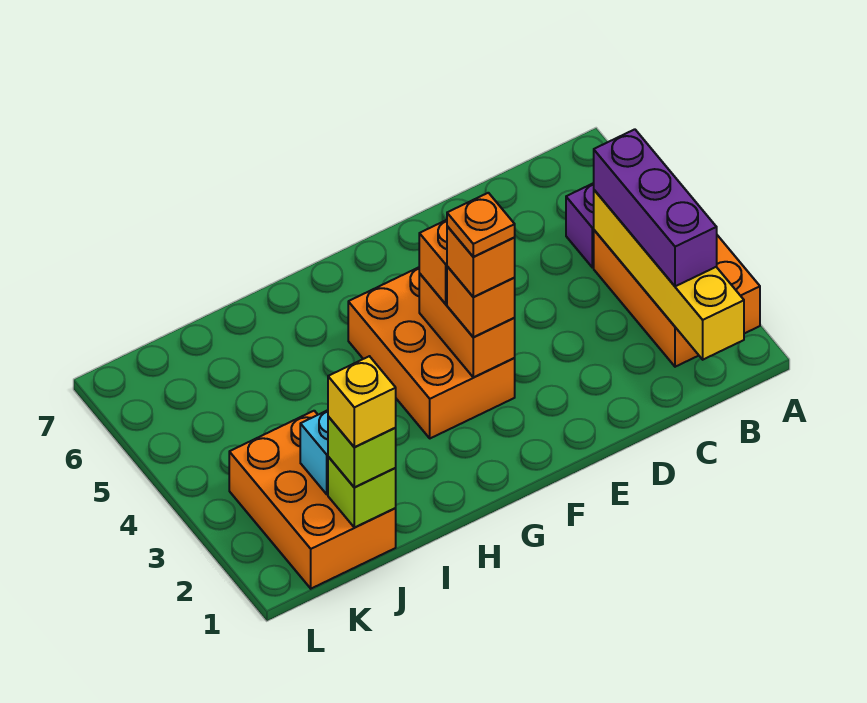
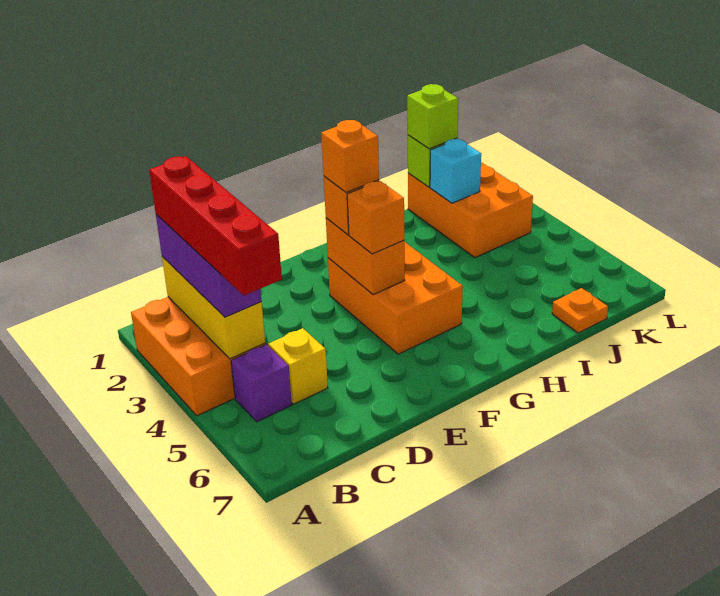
yellow brick B1:B4 level 2 -> yellow brick B2:B4 level 2
none -> red brick B2:B5 level 4
orange plate F3 level 5 -> orange plate J7 level 1
yellow brick J1 level 4 -> yellow brick C5 level 1

